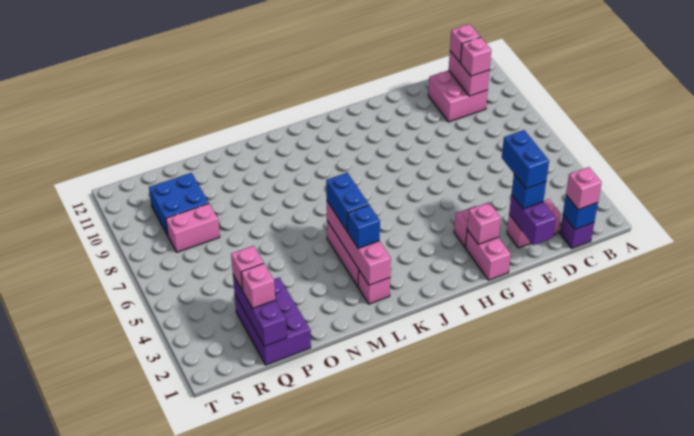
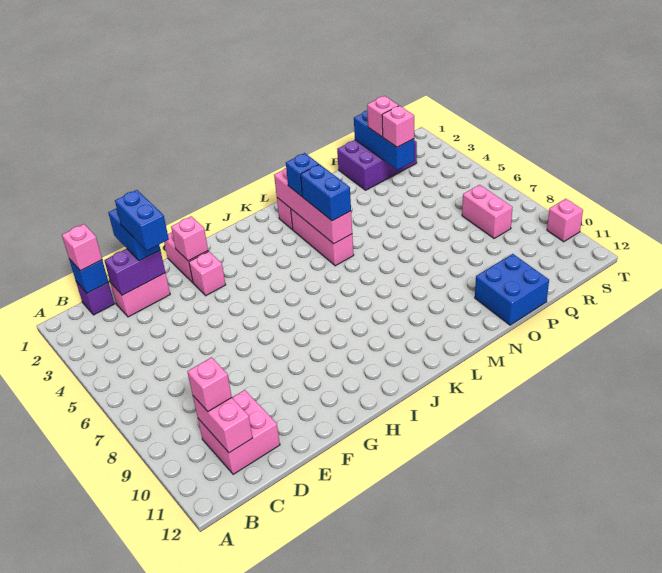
pink brick C11 level 3 -> pink brick T10 level 1
purple brick E1:E2 level 2 -> purple brick D2:E2 level 2
blue brick E2 level 3 -> blue brick E1:E2 level 3
purple brick P1:Q3 level 1 -> purple brick P1:R2 level 1
purple brick Q1:Q3 level 2 -> blue brick Q1:Q3 level 2
pink brick Q8:R8 level 1 -> pink brick R7:R8 level 1
blue brick Q9:R10 level 1 -> blue brick O11:P12 level 1

